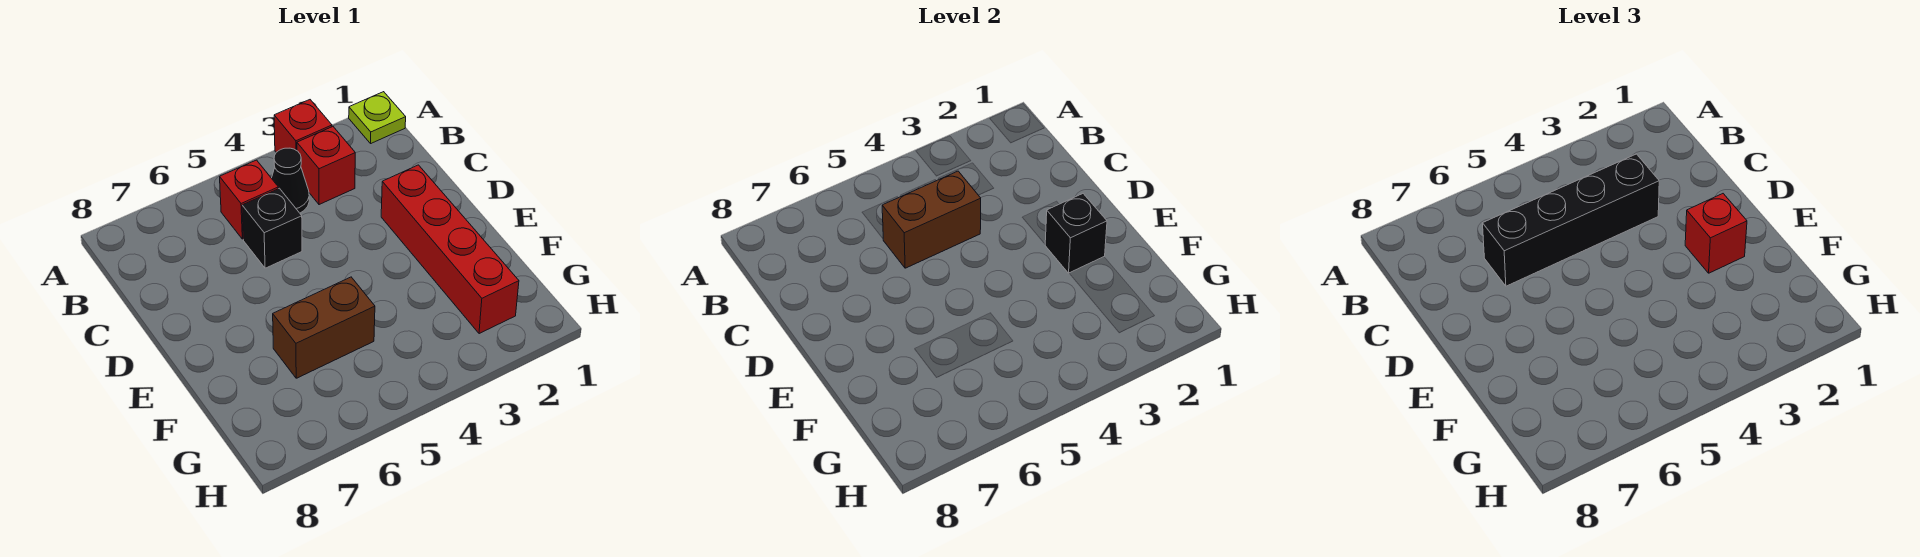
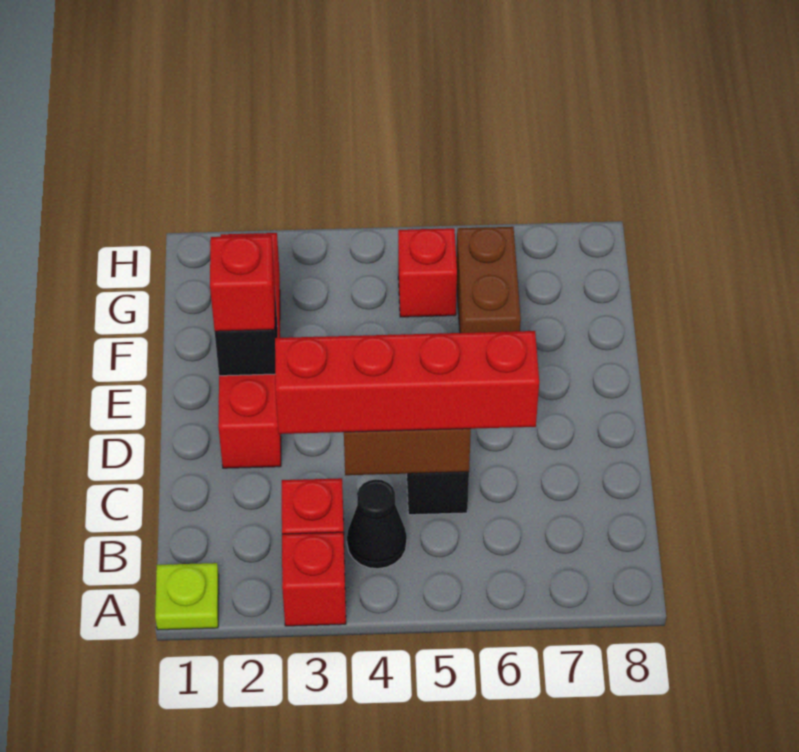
red brick B5 level 1 -> red brick G5 level 1
black brick C3:C6 level 3 -> red brick C3:C6 level 3
brown brick F5:F6 level 1 -> brown brick F6:G6 level 1

